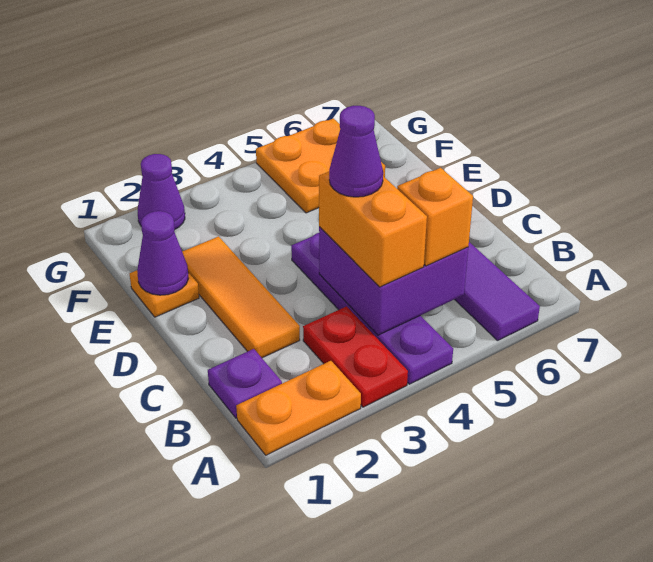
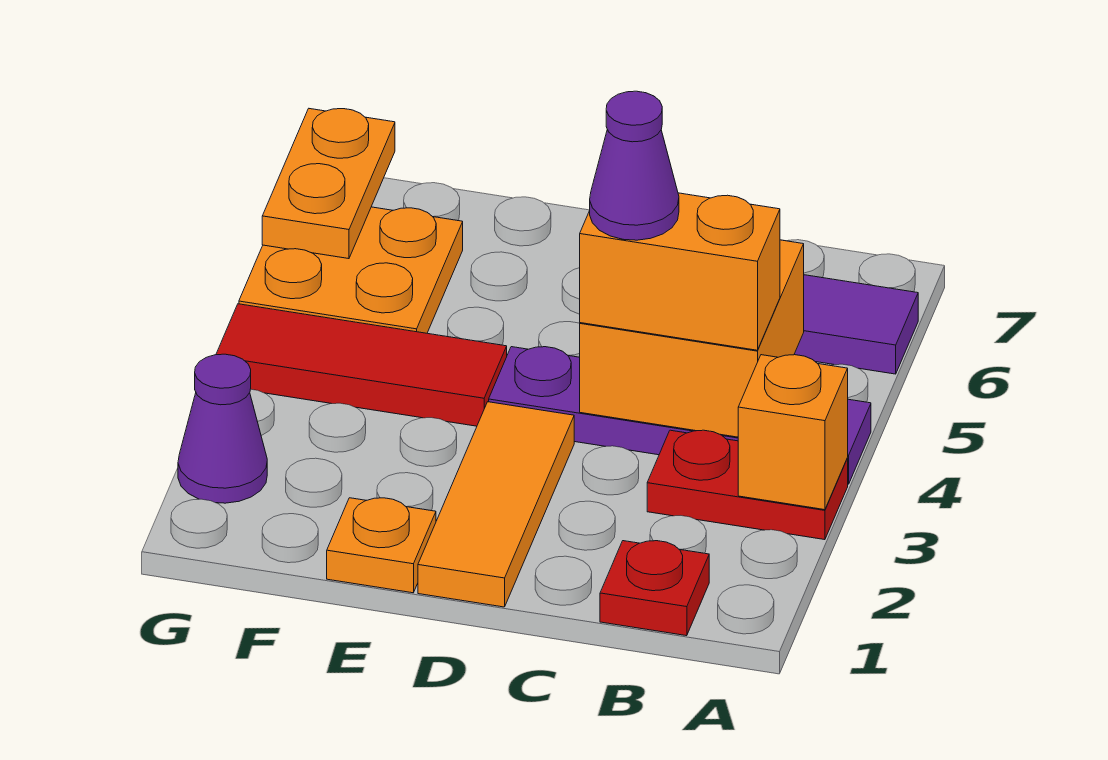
orange plate A1:A2 level 1 -> orange plate G6:G7 level 2
purple plate B1 level 1 -> red plate B1 level 1
purple brick B4:C5 level 2 -> orange brick B4:C5 level 2
orange brick B5 level 3 -> orange brick A3 level 2
orange tile C2:E2 level 1 -> orange tile D1:D3 level 1
purple cone E1 level 2 -> none
none -> red tile E4:G4 level 1

